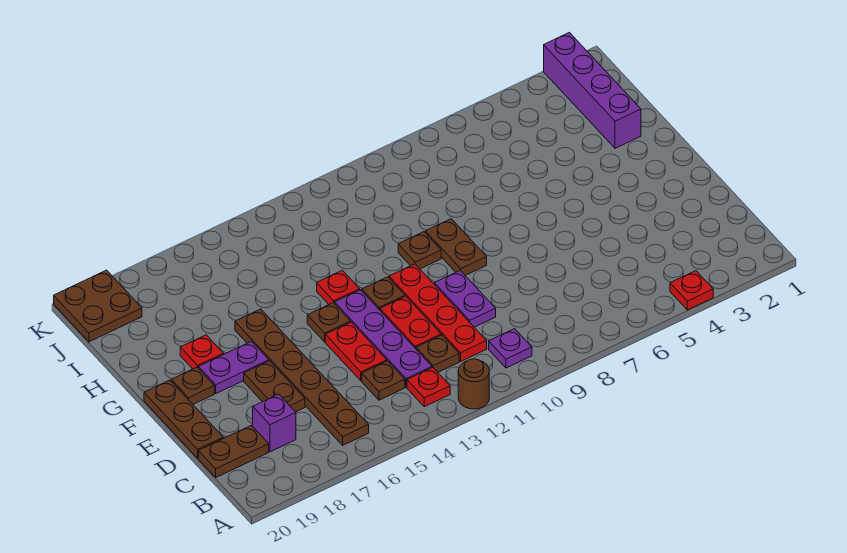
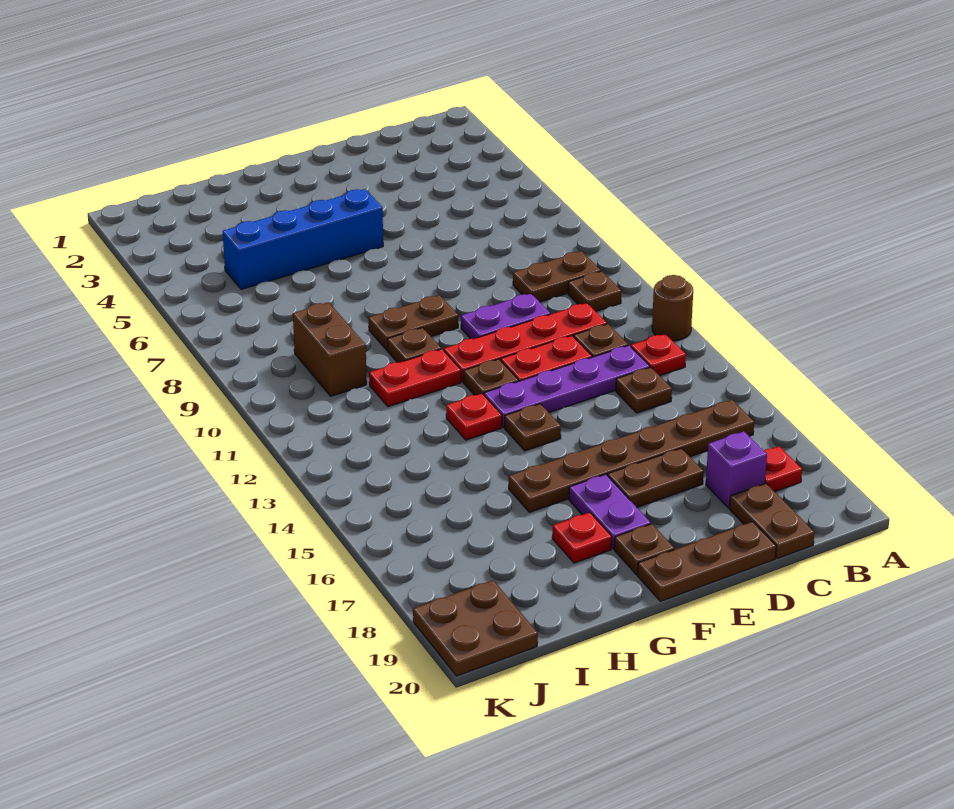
red plate A4 level 1 -> red plate B18 level 1
none -> brown plate B9:C9 level 1
purple plate B10 level 1 -> brown plate B10 level 1
red plate D14:E14 level 1 -> red plate G11:H11 level 1
none -> blue brick F5:I5 level 1
purple brick H2:K2 level 1 -> none
none -> brown brick I9:I10 level 1

